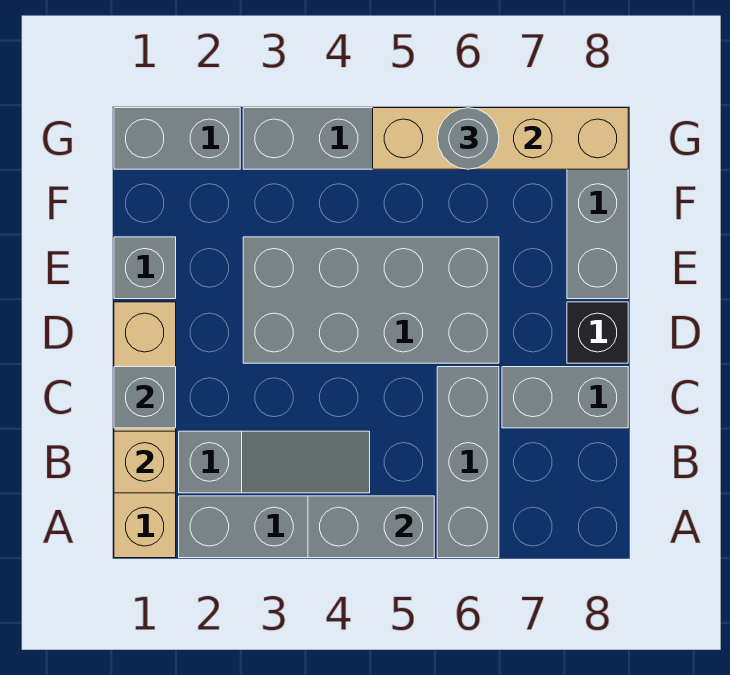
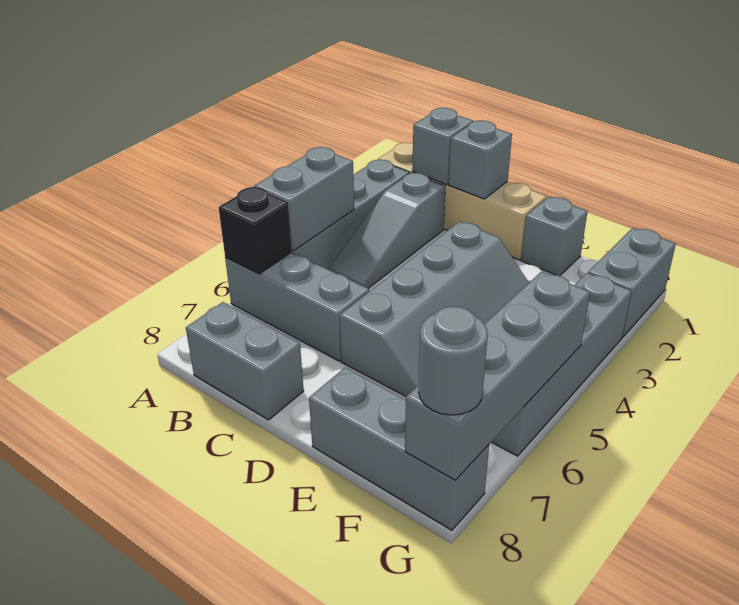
tan brick B1 level 2 -> grey brick B1 level 2
grey brick C7:C8 level 1 -> grey brick B8:C8 level 1
grey brick D3:E6 level 1 -> grey slope D3:E6 level 1 top D
black brick D8 level 1 -> black brick A6 level 2
tan brick G5:G8 level 2 -> grey brick G5:G8 level 2
grey round brick G6 level 3 -> grey round brick G8 level 3

